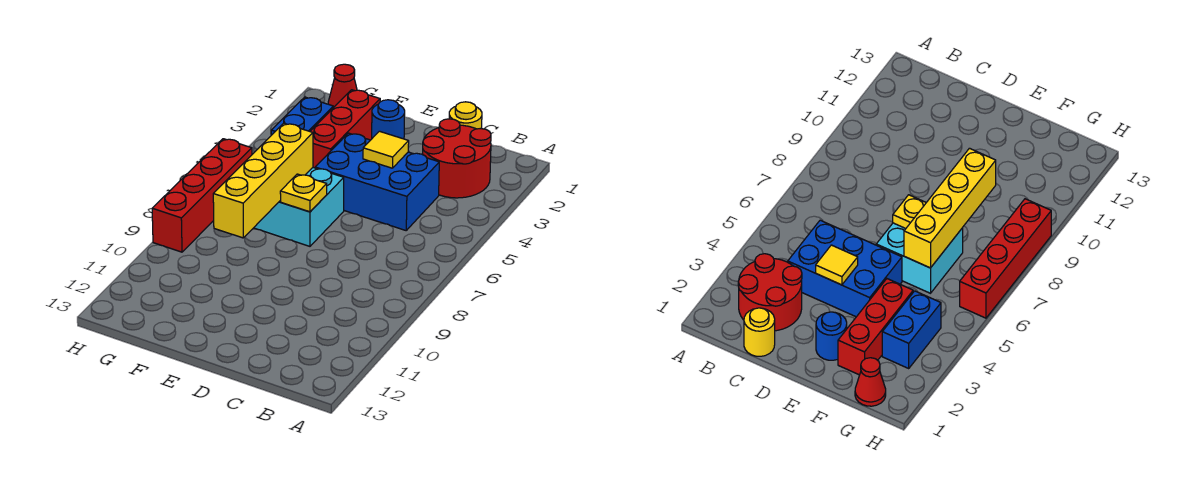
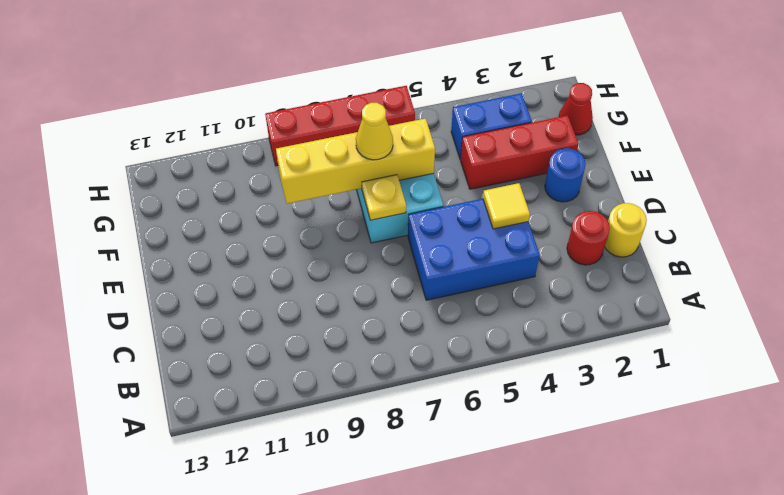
red round brick B2:C3 level 1 -> red round brick C2 level 1
blue brick C4:E5 level 1 -> blue brick C4:D6 level 1
none -> yellow cone F7 level 3

